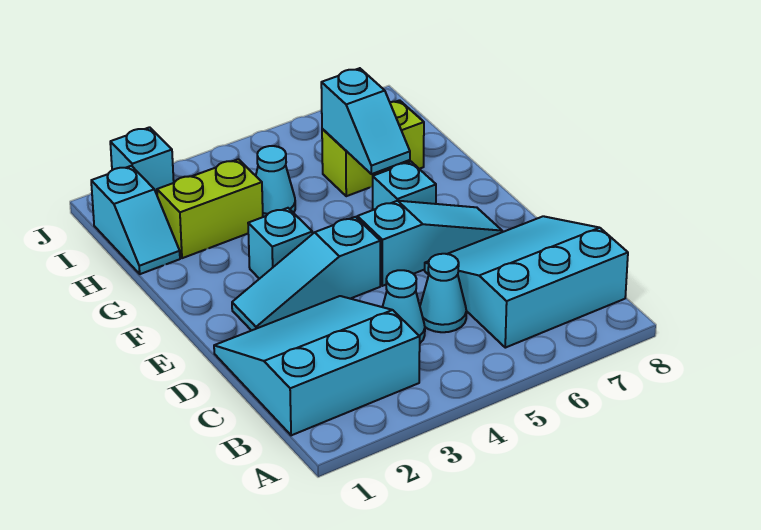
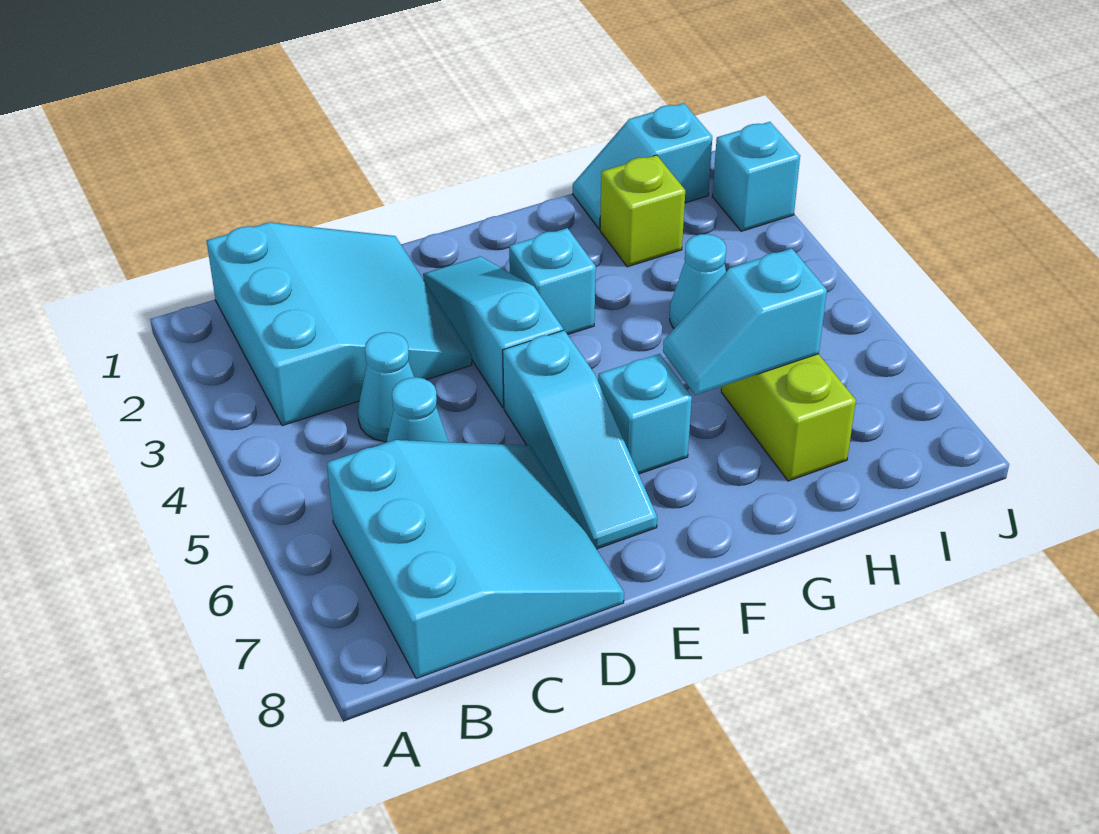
lime brick H2:H3 level 1 -> lime brick H2 level 1

